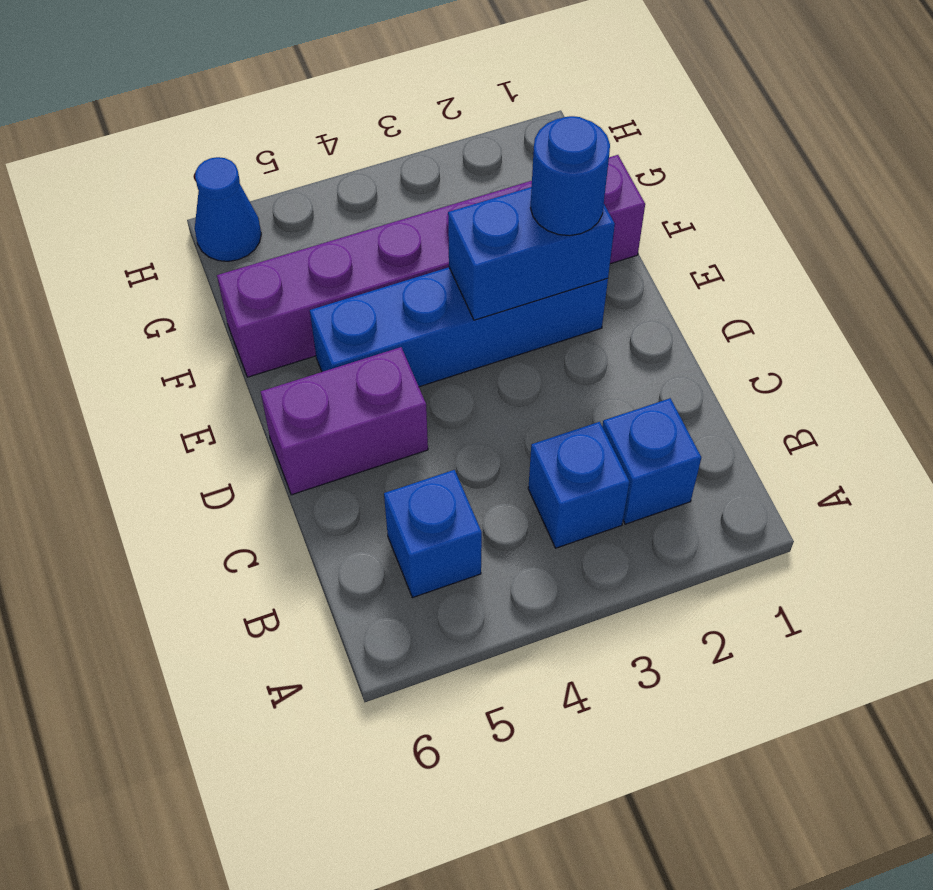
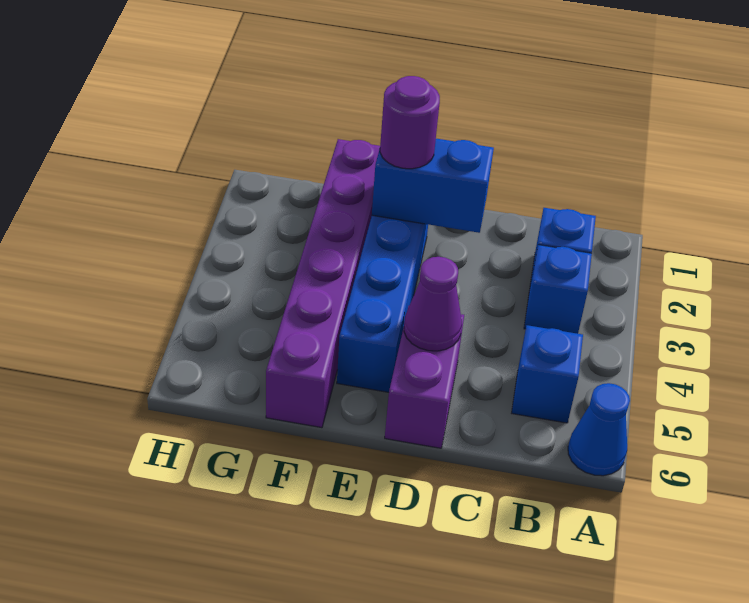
none -> purple cone D5 level 2
blue brick E2:E3 level 2 -> blue brick D2:E2 level 2
blue round brick E2 level 3 -> purple round brick E2 level 3
blue cone H6 level 1 -> blue cone A6 level 1

